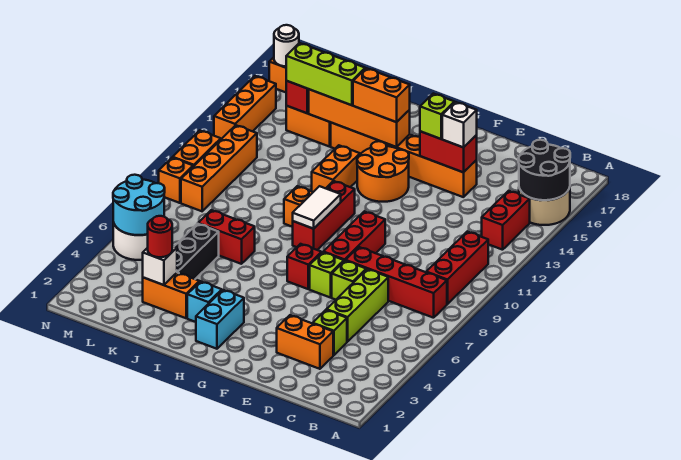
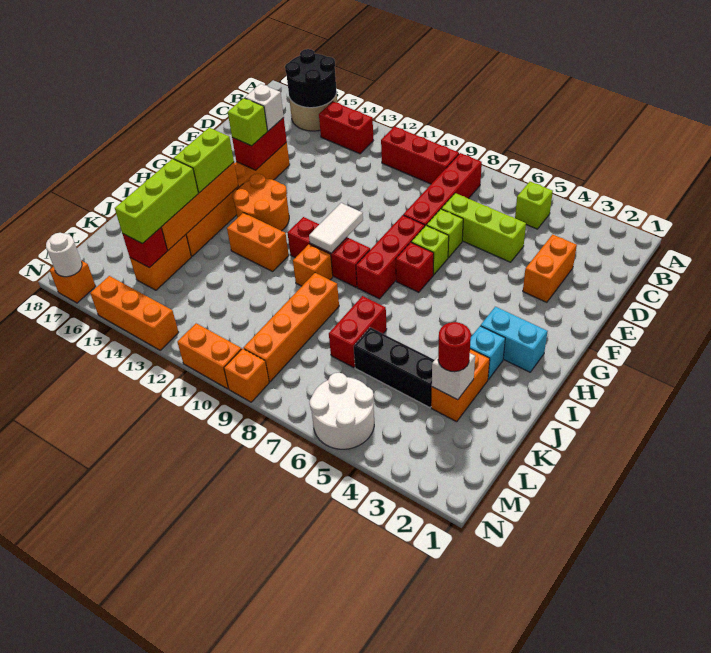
lime brick D4 level 1 -> lime brick B5 level 1
red brick F8:F10 level 1 -> red brick F8:H8 level 1
white tile H9:H10 level 2 -> white tile G10:H10 level 2
orange brick H15:I15 level 3 -> lime brick H15:I15 level 3
cyan round brick M5:N6 level 2 -> none
orange brick M9:M12 level 1 -> orange brick J9:M9 level 1

